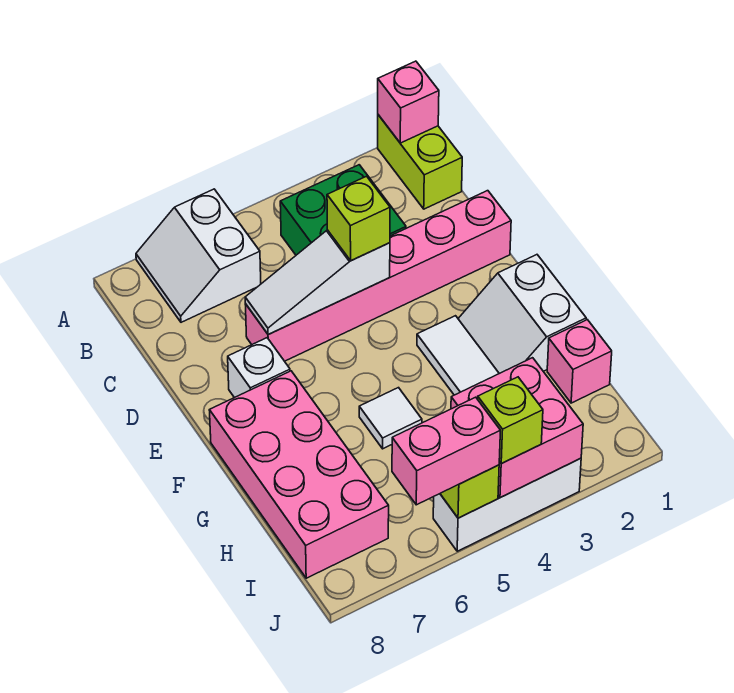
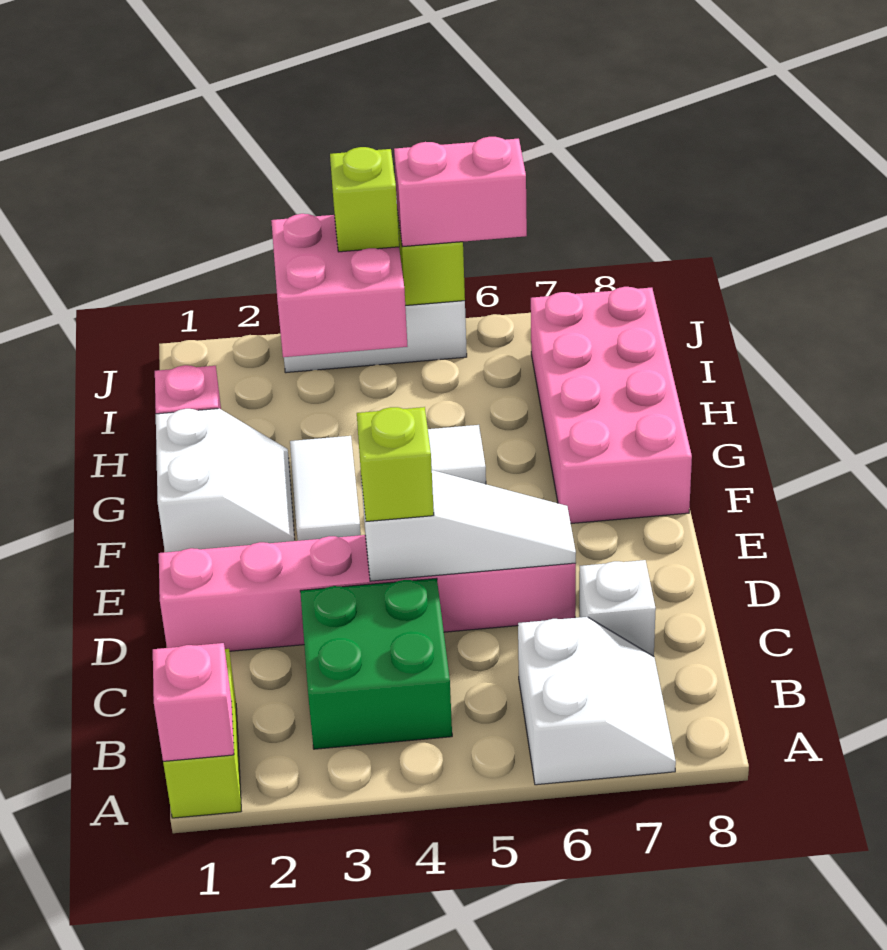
white brick E7 level 1 -> white brick C7 level 1

